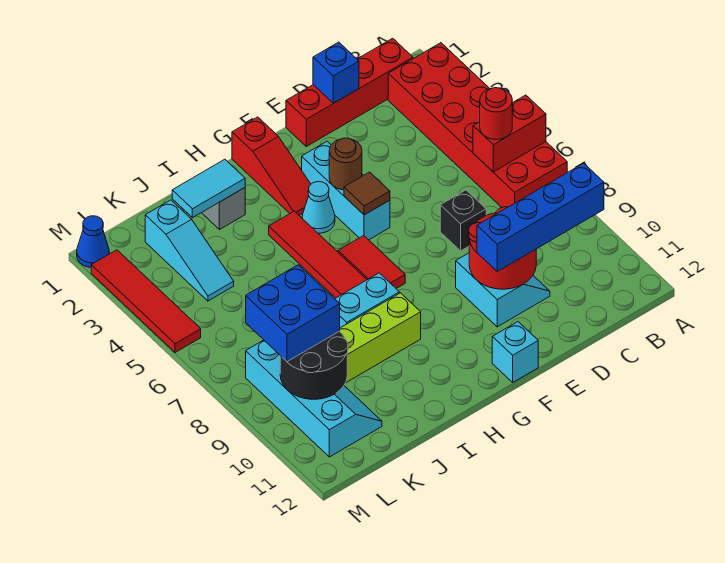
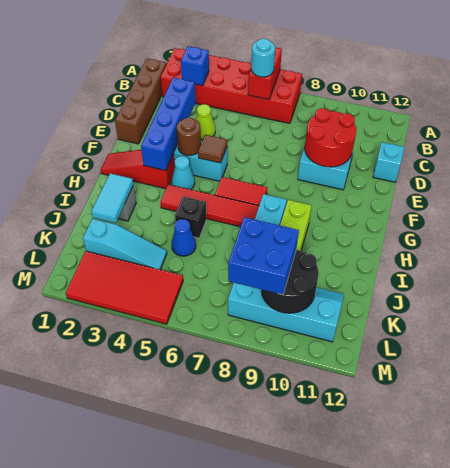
red brick B1:E1 level 1 -> brown brick B1:E1 level 1
red round brick B6 level 3 -> cyan round brick B6 level 3
blue brick B10:E10 level 3 -> blue brick D3:G3 level 2
blue brick D1 level 2 -> blue brick B3 level 2
none -> lime cone D4 level 1
black brick D7 level 1 -> black brick I5 level 1
cyan brick F12 level 1 -> cyan brick D12 level 1
red slope G1:G3 level 1 top 1 -> red slope G1:G3 level 1 top 3
blue cone M1 level 1 -> blue cone J5 level 1
red tile M2:M5 level 1 -> red tile L2:M5 level 1

